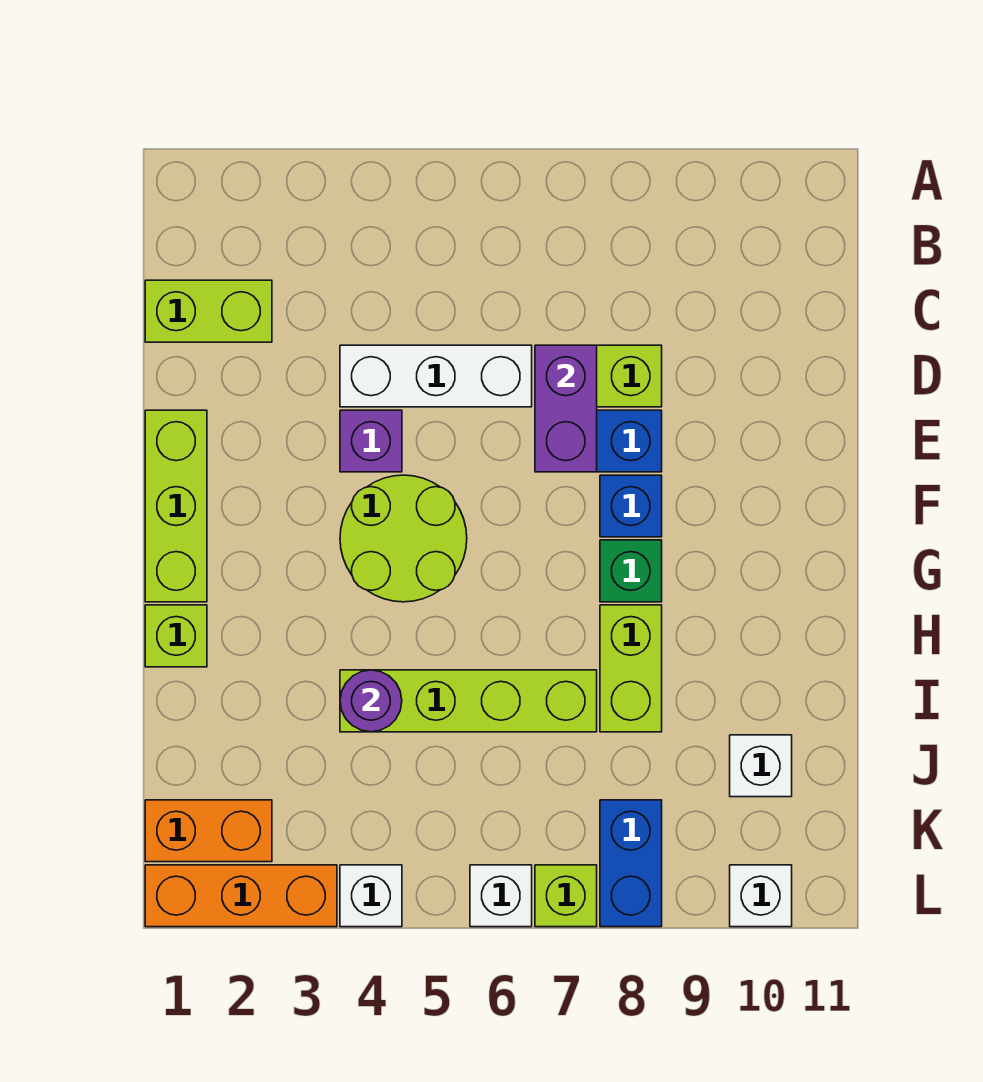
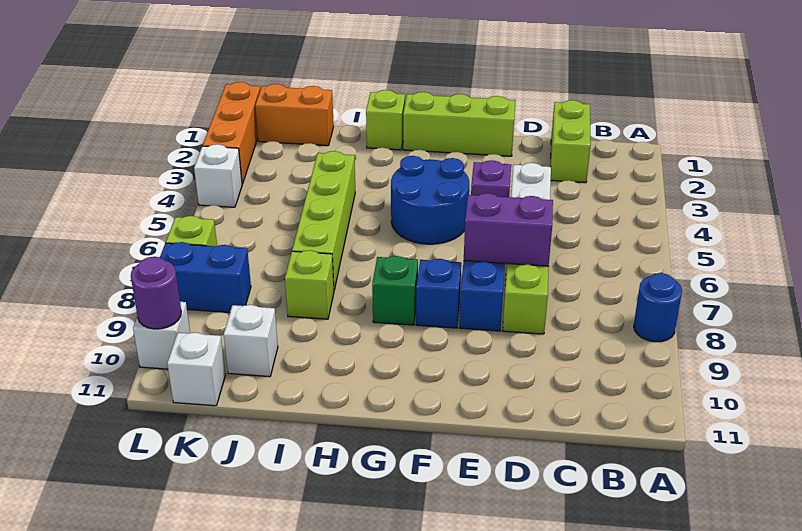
none -> blue round brick A8 level 1
lime round brick F4:G5 level 1 -> blue round brick F4:G5 level 1
lime brick H8:I8 level 1 -> lime brick I8 level 1
purple round brick I4 level 2 -> purple round brick L10 level 2
orange brick K1:K2 level 1 -> orange brick J1:K1 level 1
white brick L6 level 1 -> white brick K11 level 1

